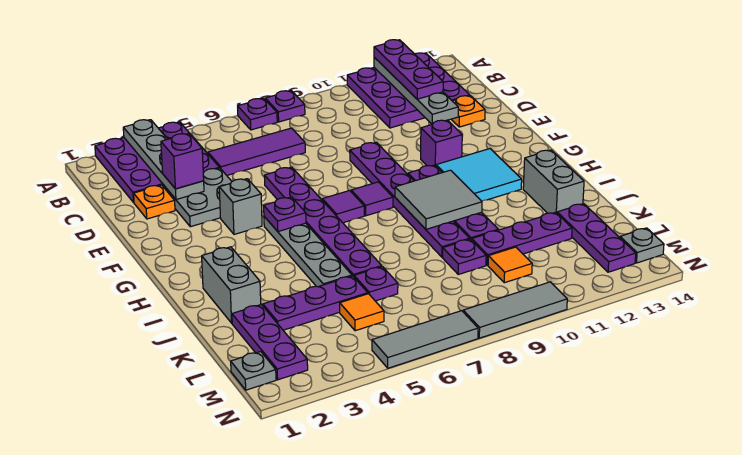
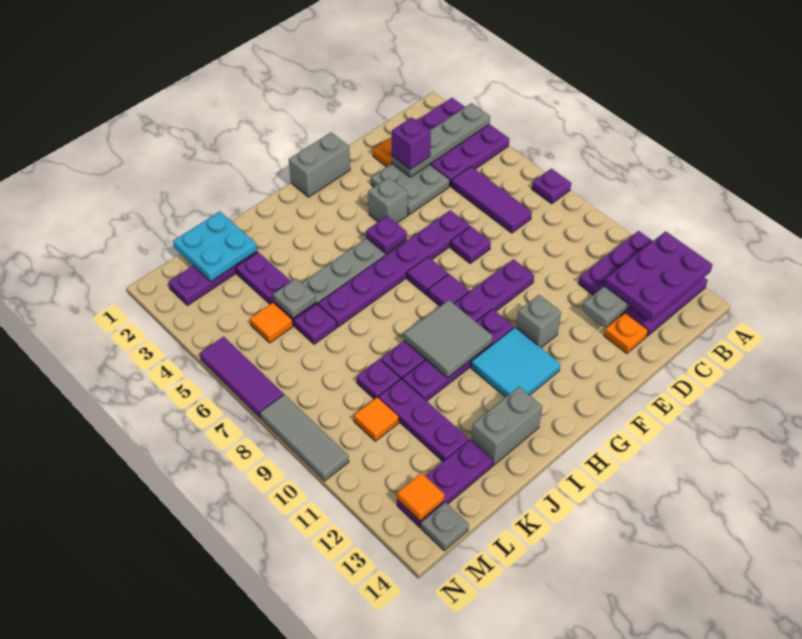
purple plate A8 level 1 -> purple plate E7 level 1
purple plate A12:C12 level 3 -> purple plate A12:C13 level 3
purple brick F11 level 1 -> grey brick F11 level 1
grey brick I2:J2 level 1 -> grey brick F1:G1 level 1
none -> cyan plate K1:L2 level 2
grey plate M1 level 1 -> grey plate K5 level 2
none -> orange tile M13 level 2
grey tile N5:N7 level 1 -> purple tile N5:N7 level 1

